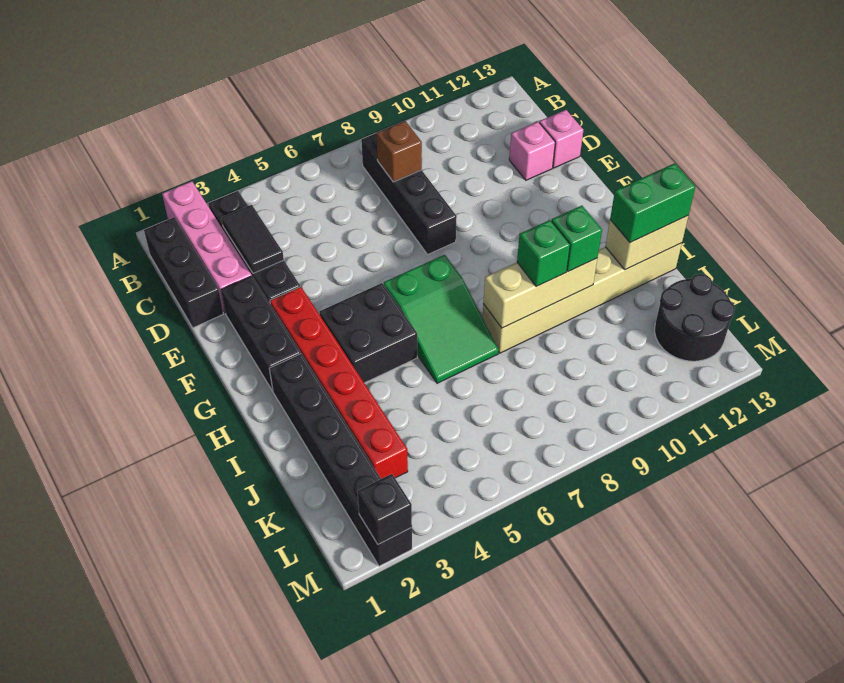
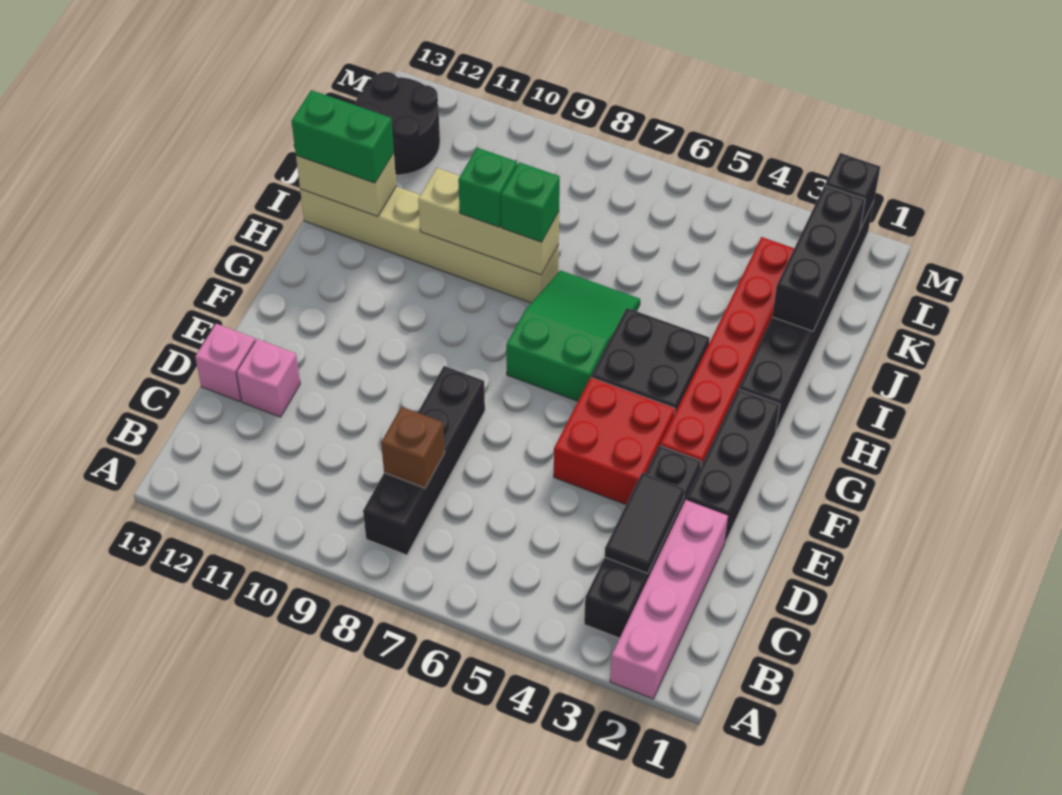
black brick B1:D1 level 1 -> black brick J2:L2 level 2
none -> red brick E4:F5 level 1
green brick I10 level 3 -> green brick I8 level 3

